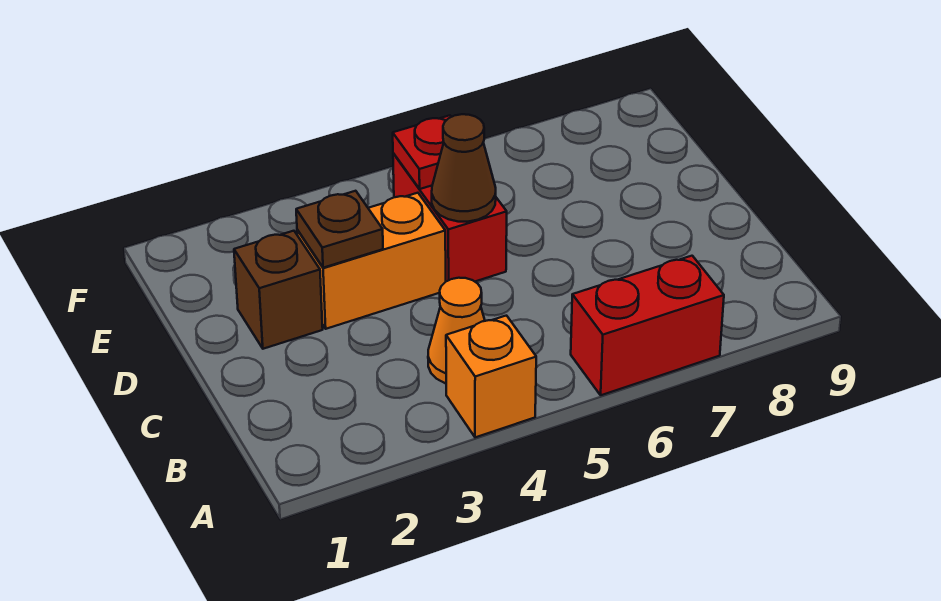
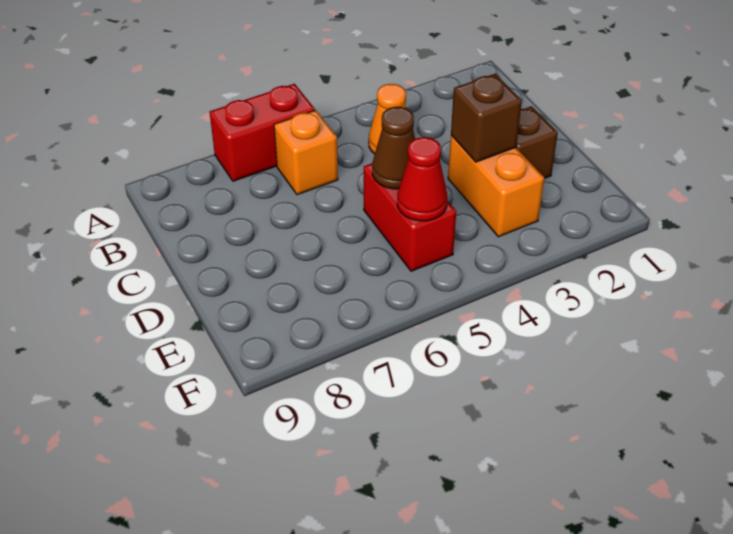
orange brick A4 level 1 -> orange brick B6 level 1
orange brick D3:D4 level 1 -> orange brick D3:E3 level 1
brown plate D3 level 2 -> brown brick D3 level 2
red plate E5 level 2 -> red cone E5 level 2

